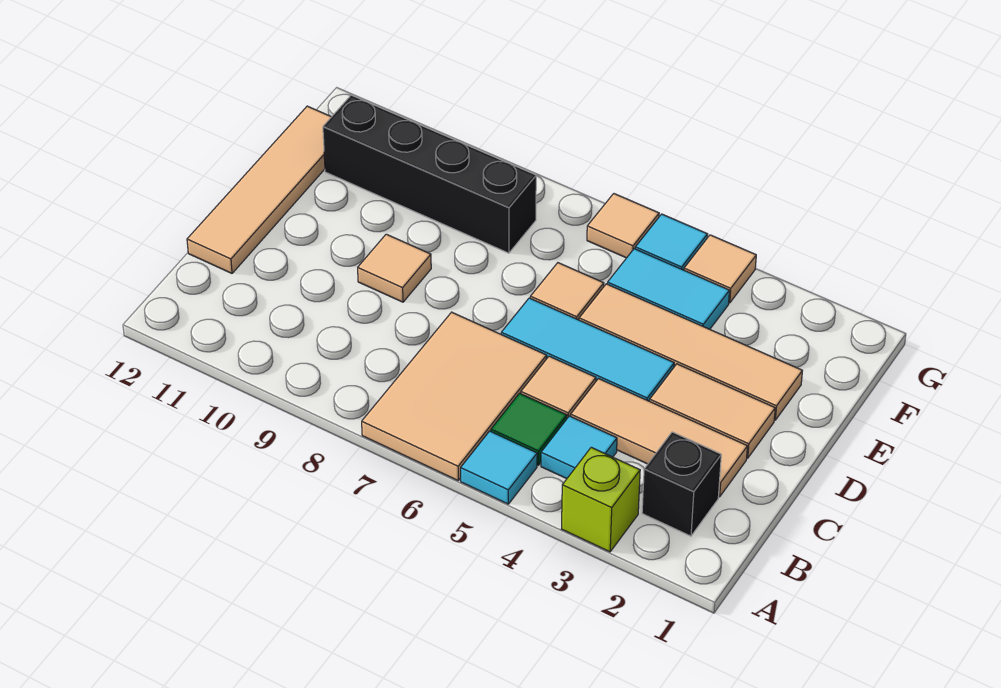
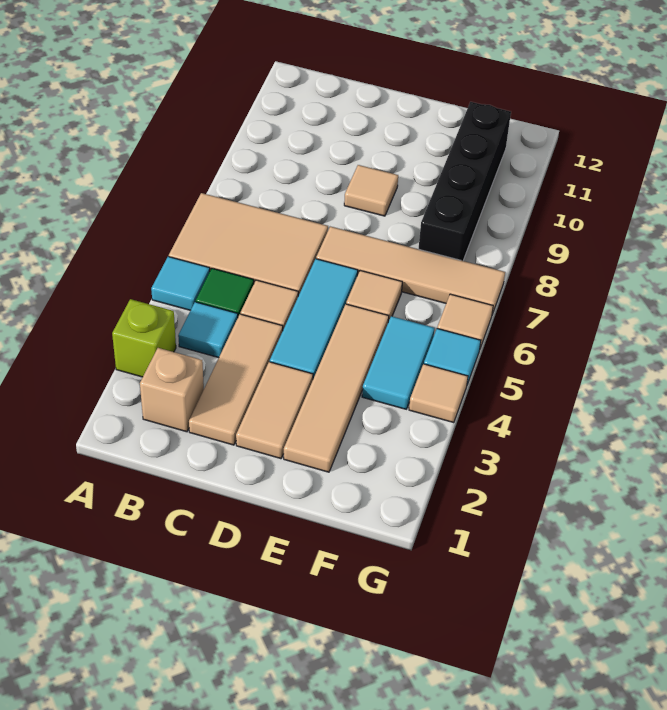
black brick B2 level 1 -> tan brick B2 level 1
tan tile C12:F12 level 1 -> tan tile D7:G7 level 1

